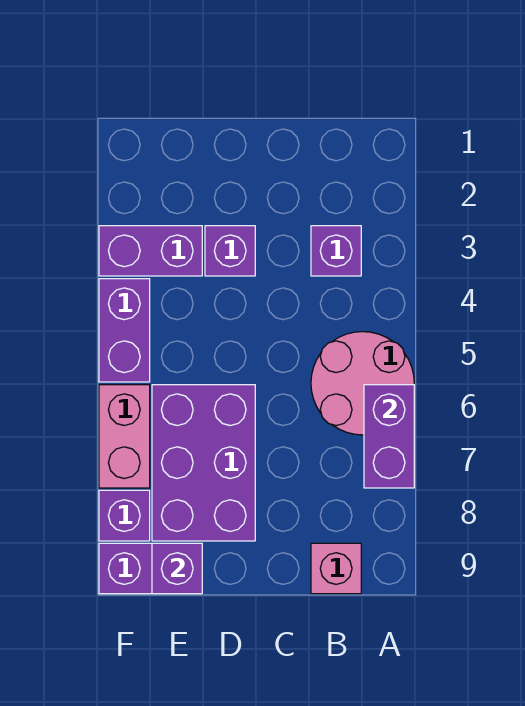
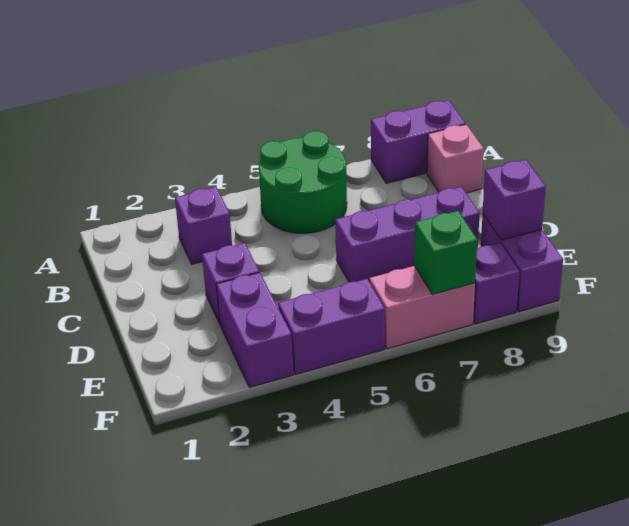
pink round brick A5:B6 level 1 -> green round brick A5:B6 level 1
purple brick A6:A7 level 2 -> purple brick A8:A9 level 1
purple brick D6:E8 level 1 -> purple brick D6:D8 level 1
none -> green brick F7 level 2

